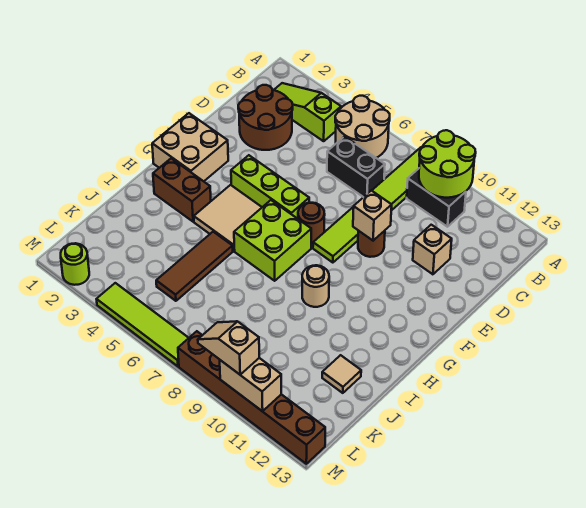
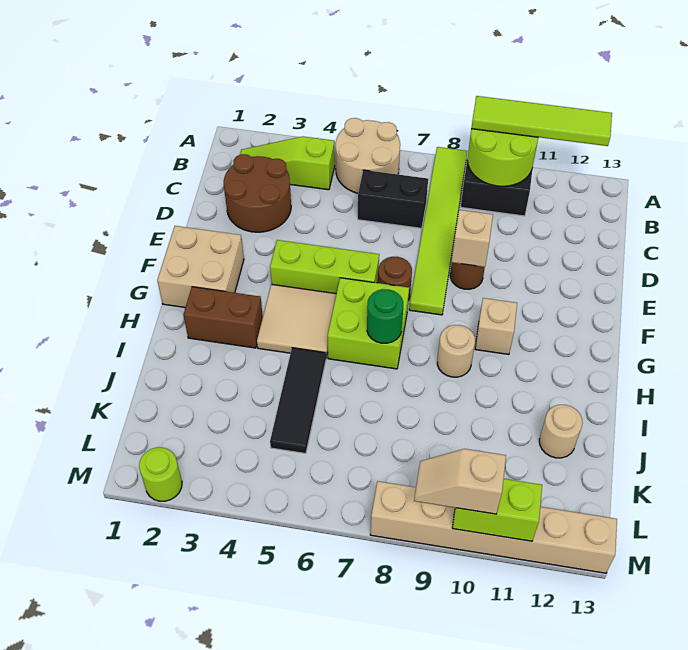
tan brick D11 level 1 -> tan brick G10 level 1
none -> green round brick H7 level 2
brown tile I5:K5 level 1 -> black tile I5:K5 level 1
tan tile J12 level 1 -> tan round brick J12 level 1
lime tile M4:M7 level 1 -> lime tile A9:A12 level 3
brown brick M8:M13 level 1 -> tan brick M8:M13 level 1
tan brick M10:M11 level 2 -> lime brick M10:M11 level 2

